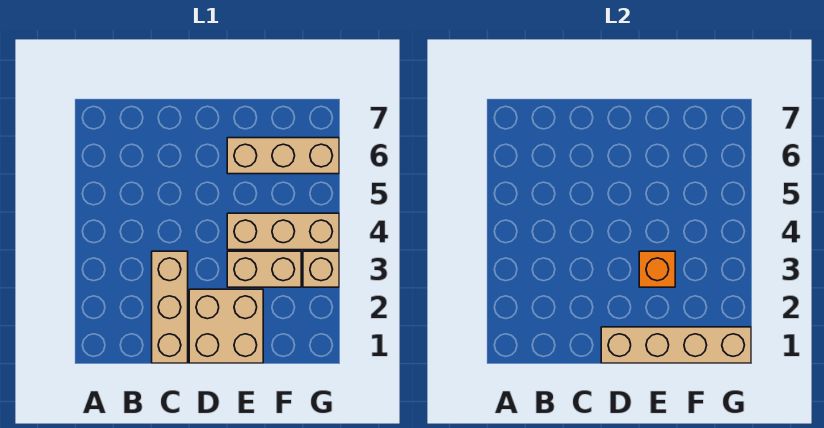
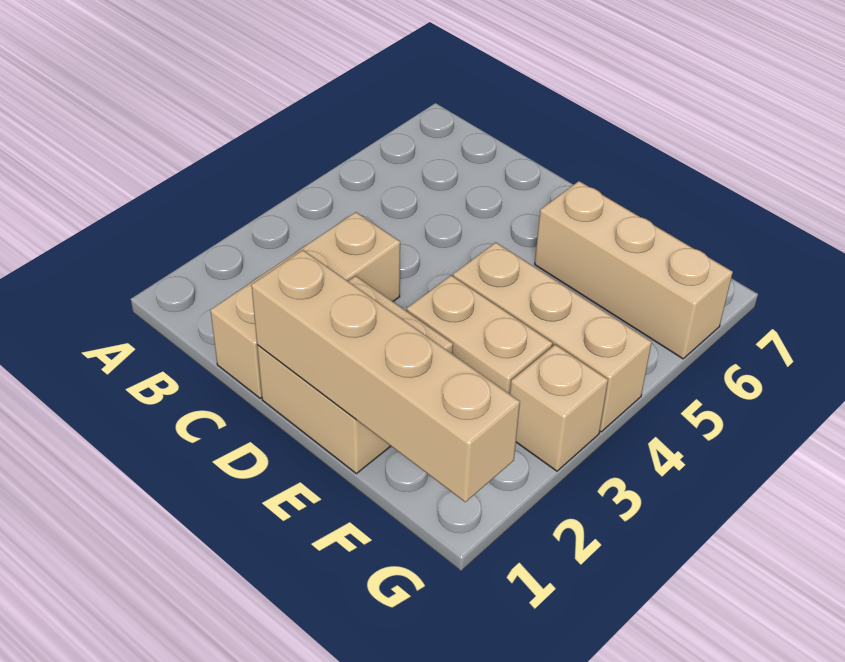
orange brick E3 level 2 -> none

